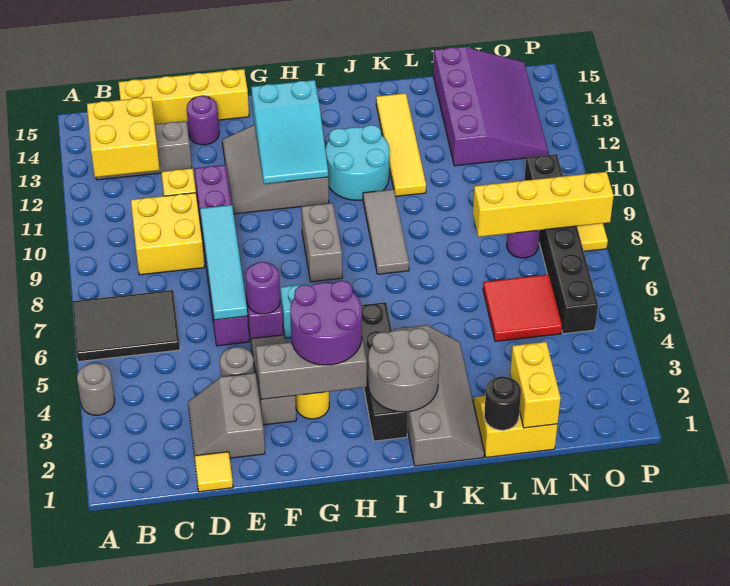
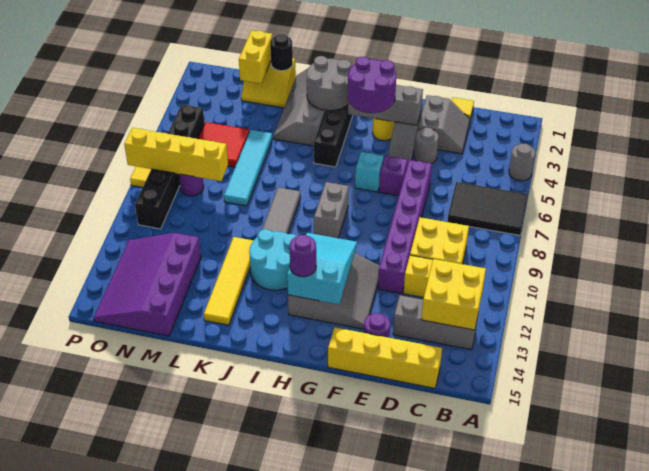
cyan tile E6:E9 level 2 -> cyan tile L5:L8 level 1
purple round brick F6 level 2 -> purple round brick H13 level 3

